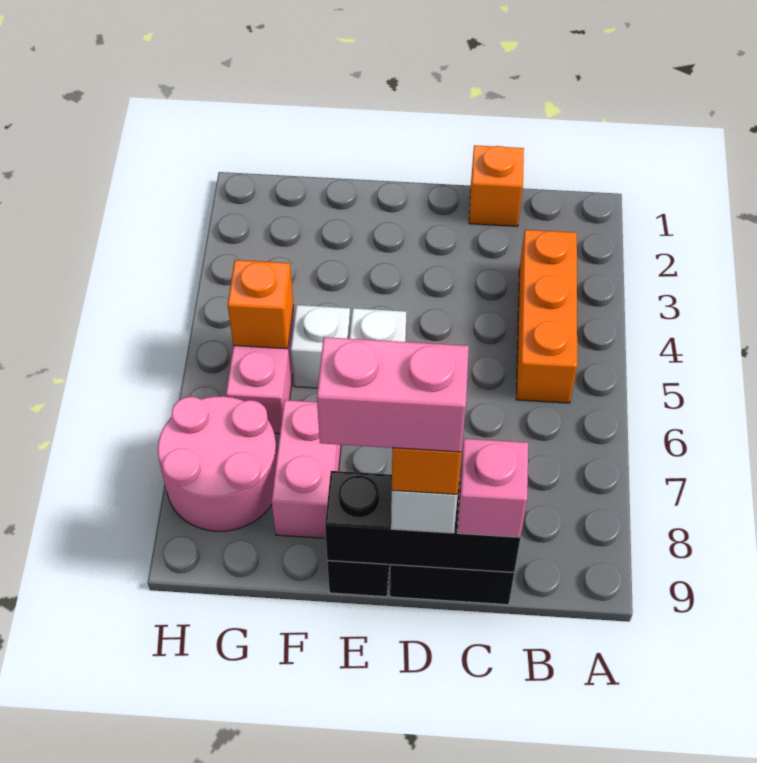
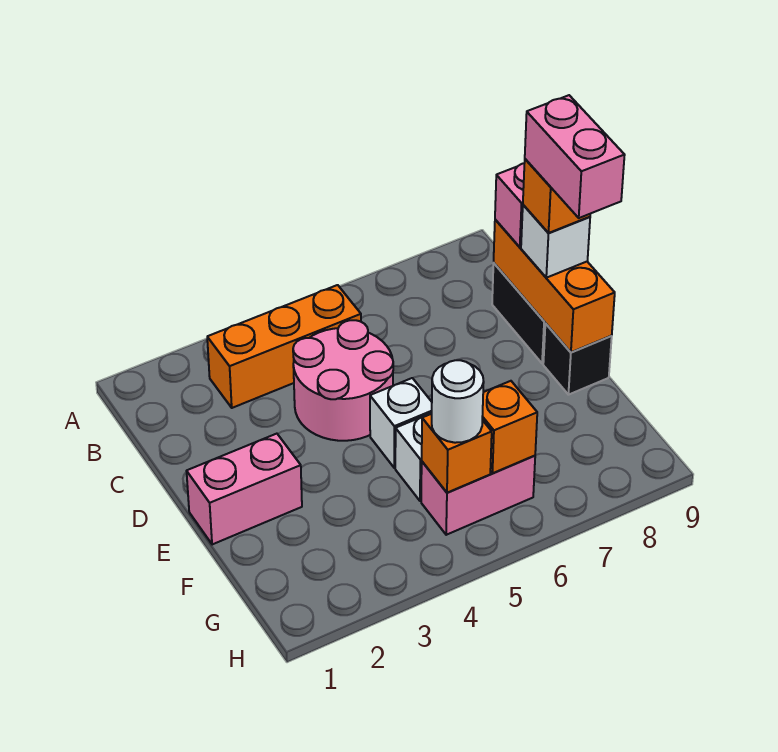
orange brick C1 level 1 -> orange brick G6 level 2
black brick C9:E9 level 2 -> orange brick C9:E9 level 2
pink brick F7:F8 level 1 -> pink brick E1:E2 level 1
none -> white round brick G5 level 3
pink round brick G7:H8 level 1 -> pink round brick C4:D5 level 1

